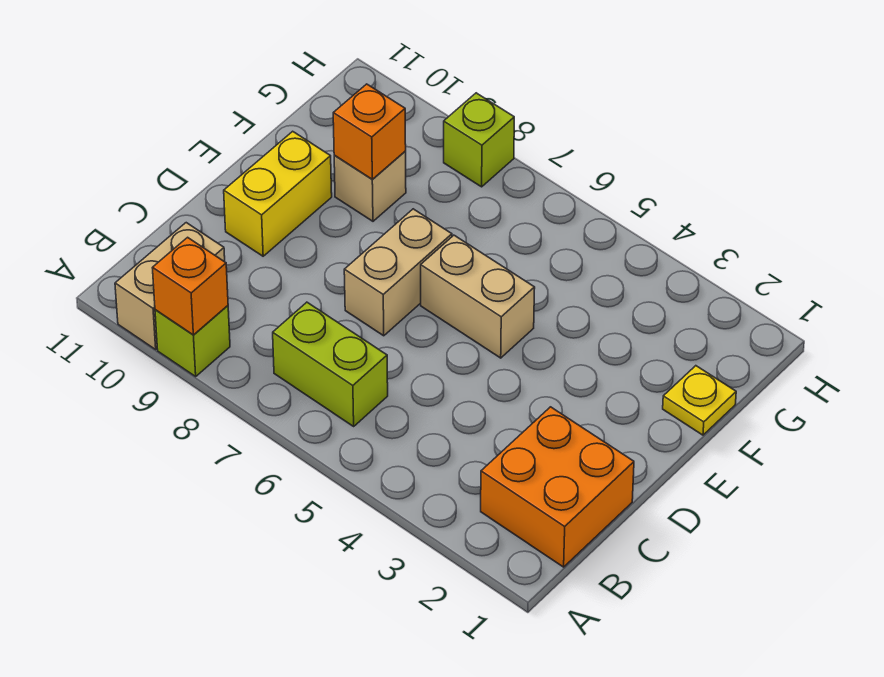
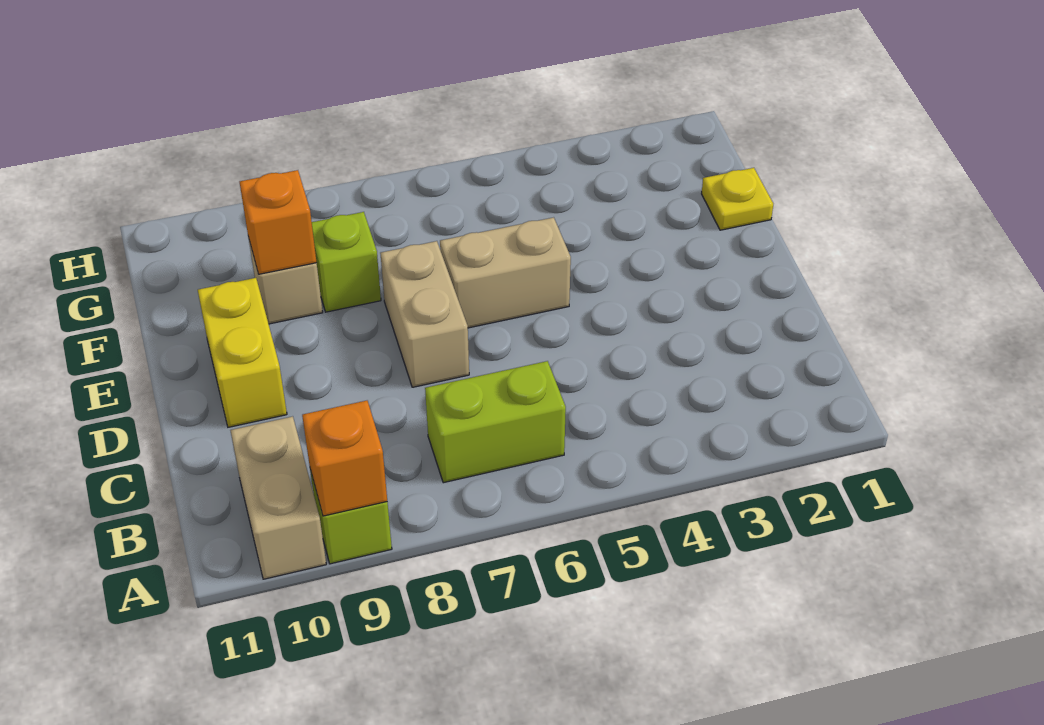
orange brick B1:C2 level 1 -> none
lime brick H8 level 1 -> lime brick F8 level 1

